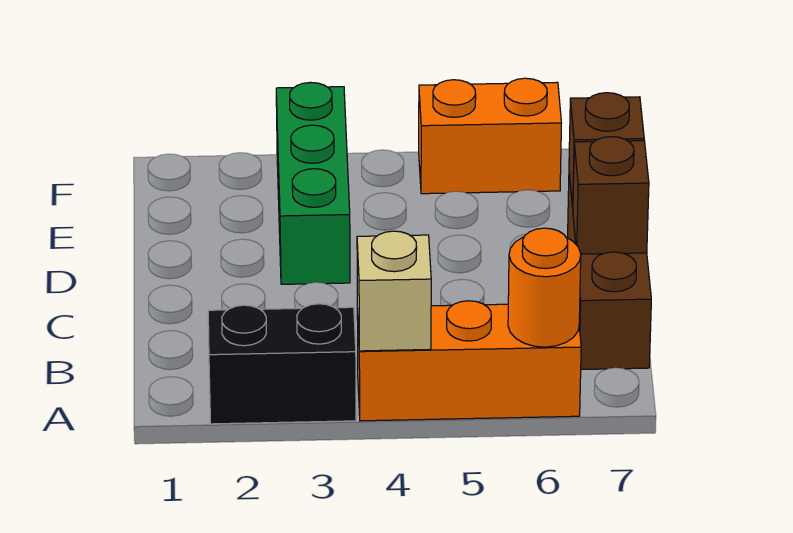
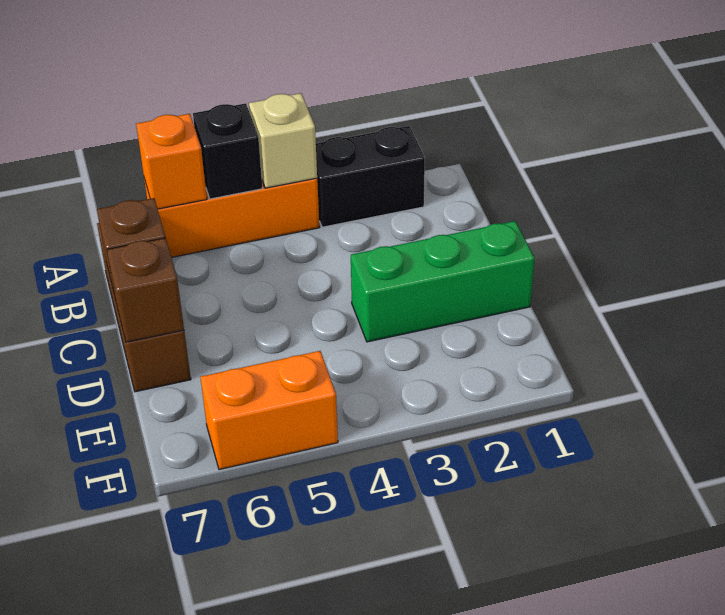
none -> black brick A5 level 2
orange round brick A6 level 2 -> orange brick A6 level 2
green brick D3:F3 level 1 -> green brick D1:D3 level 1

